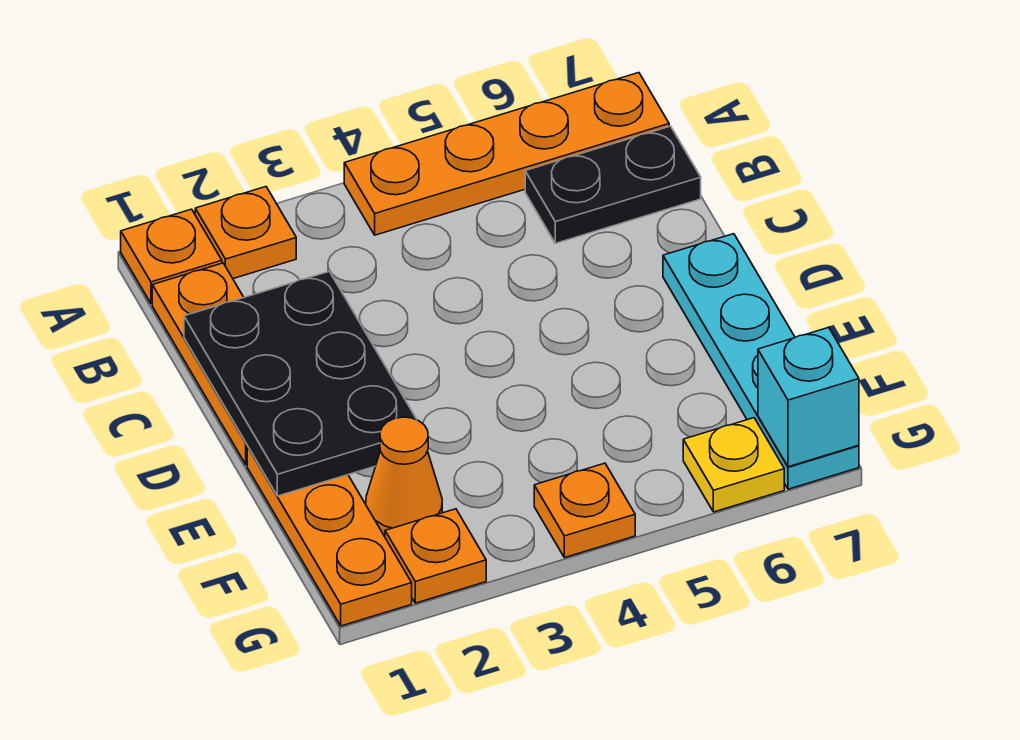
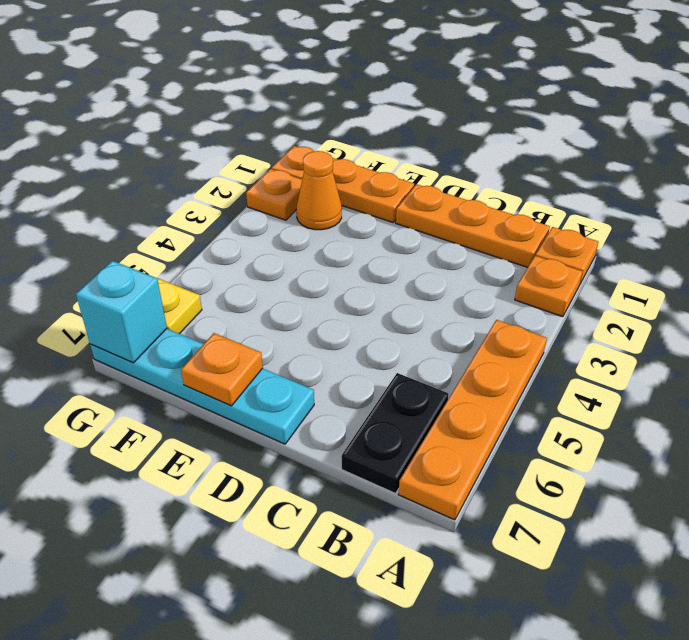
black plate C1:E2 level 2 -> none
orange plate G4 level 1 -> orange plate E7 level 2

